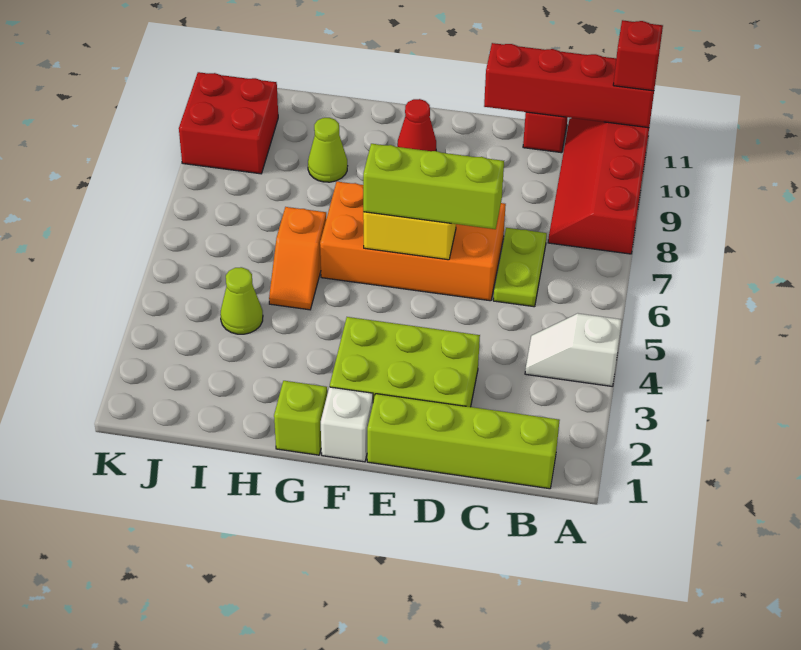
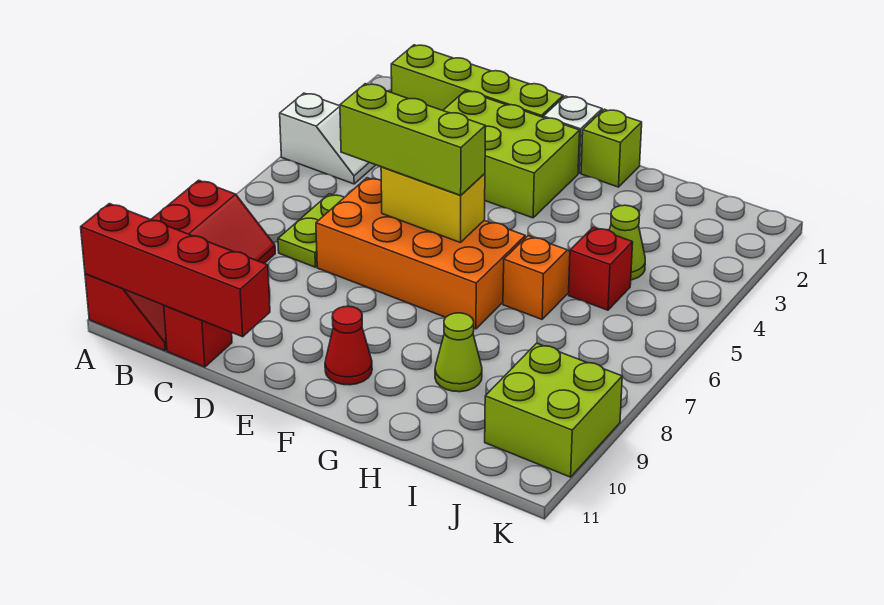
red brick A11 level 3 -> red brick I5 level 1
red brick J9:K10 level 1 -> lime brick J9:K10 level 1

